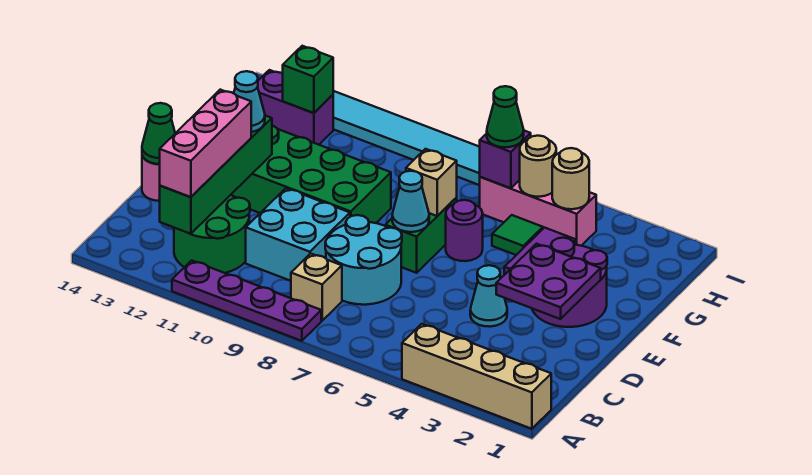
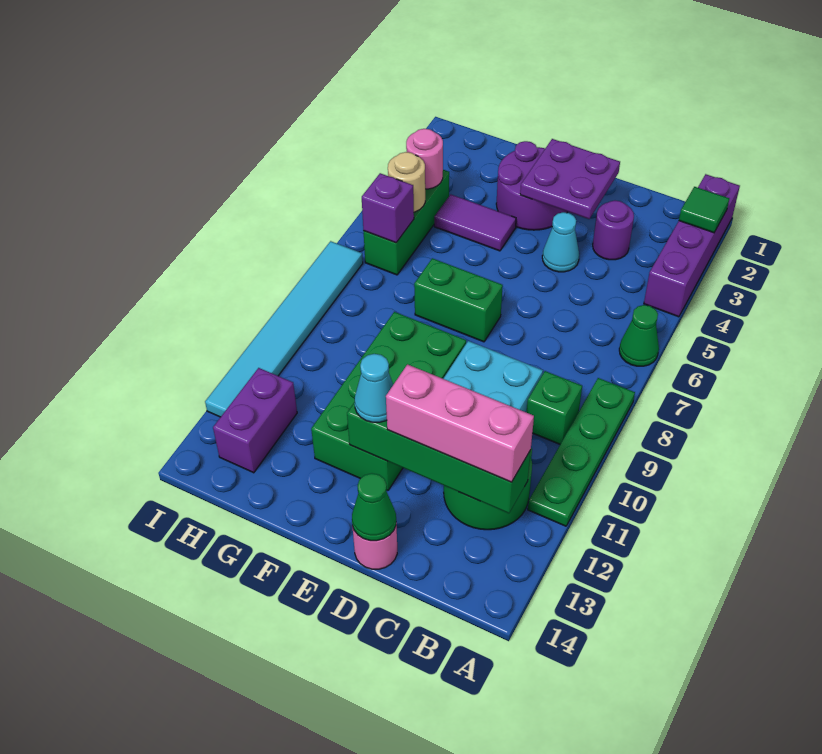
tan brick A1:A4 level 1 -> purple brick A1:A4 level 1
purple plate A8:A11 level 1 -> green plate A8:A11 level 1
tan brick B8 level 1 -> none
cyan round brick C7:D8 level 1 -> none
cyan cone E7 level 2 -> none
purple round brick F6 level 1 -> purple round brick C3 level 1
tan brick F7 level 2 -> none
green tile G5 level 1 -> green tile A2 level 2
pink brick H4:H6 level 1 -> green brick H4:H6 level 1
tan round brick H4 level 2 -> pink round brick H4 level 2
green cone H6 level 3 -> green cone A6 level 1
green brick H12 level 2 -> green brick B9 level 1

